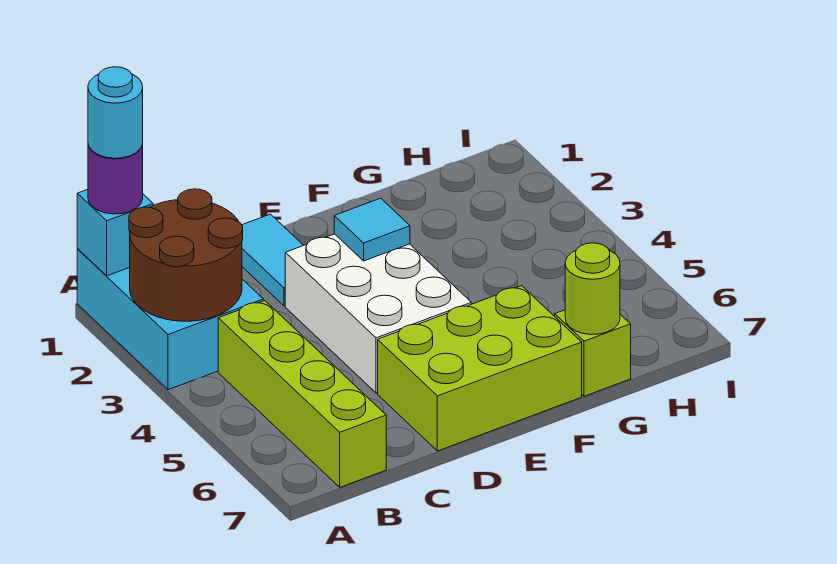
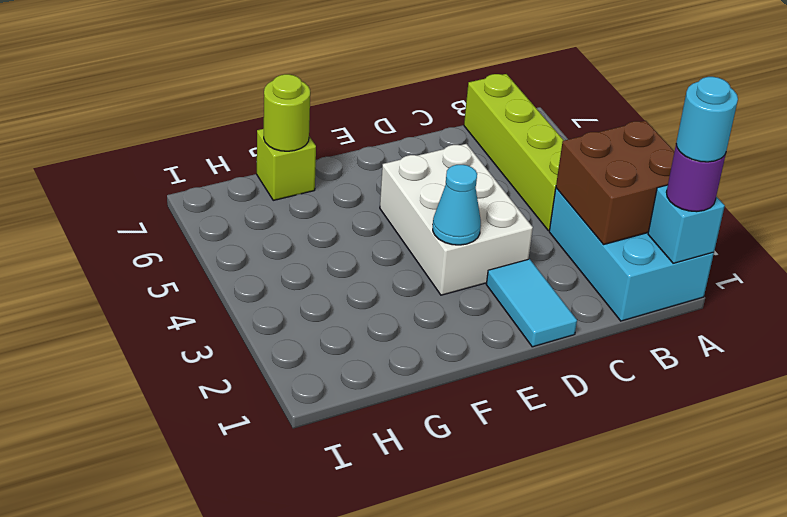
brown round brick A2:B3 level 2 -> brown brick A2:B3 level 2
lime brick D6:F7 level 1 -> none
cyan tile E3 level 2 -> cyan cone E3 level 2

